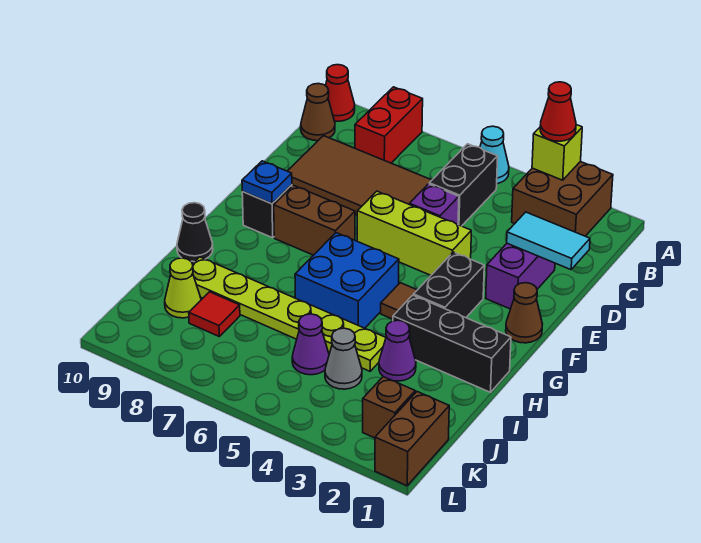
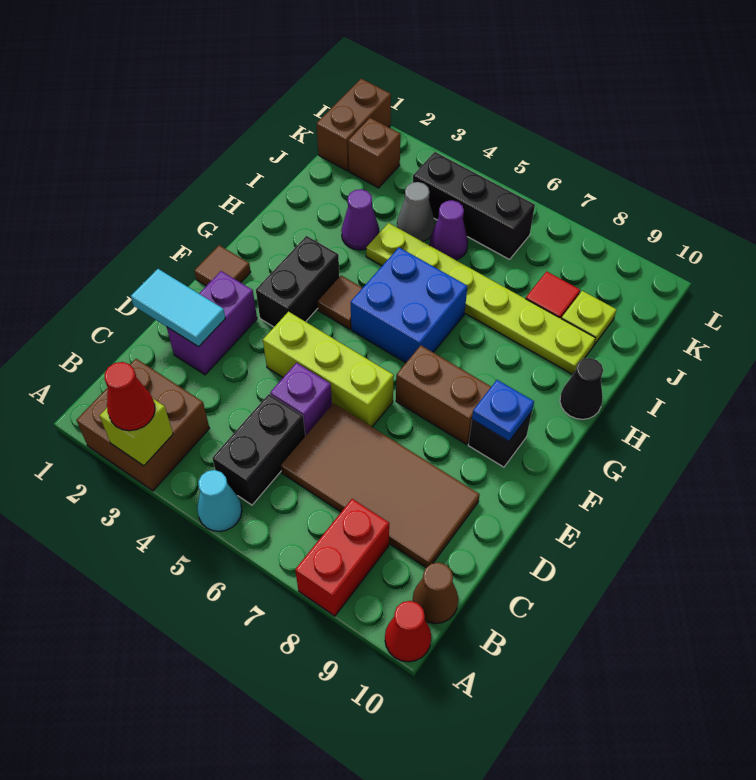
brown cone F1 level 1 -> brown tile F1 level 1
black brick H1:H3 level 1 -> black brick K4:K6 level 1
lime cone J9 level 1 -> lime plate J9 level 1

